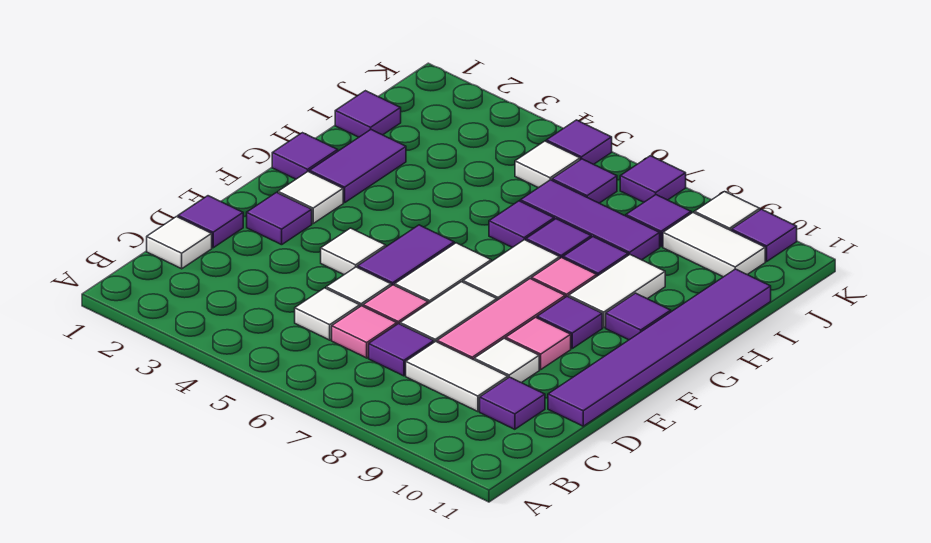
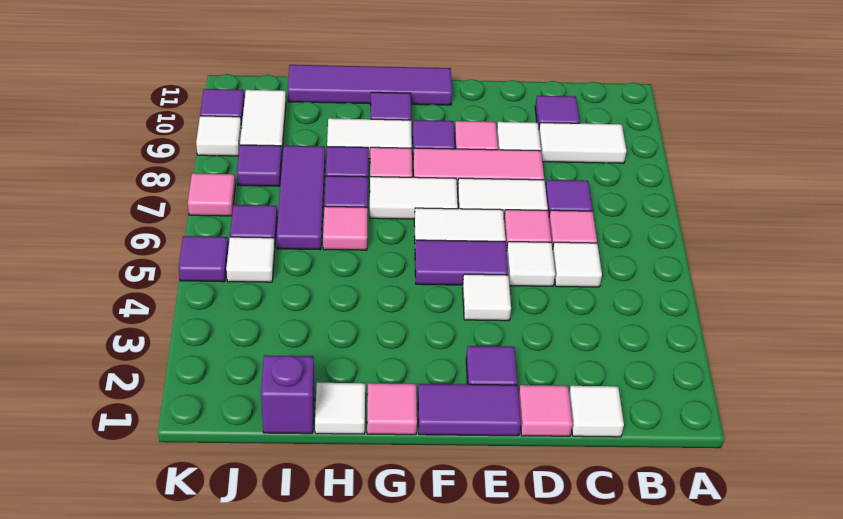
white tile C8:C9 level 1 -> white tile B9:C9 level 1
purple tile D1 level 1 -> pink tile D1 level 1
purple tile D11:I11 level 1 -> purple tile F11:I11 level 1
white tile F2 level 1 -> white tile H1 level 1
purple tile G1 level 1 -> pink tile G1 level 1
purple tile G2:H2 level 1 -> purple tile E1:F1 level 1
purple tile H6 level 1 -> pink tile H6 level 1
purple tile I1 level 1 -> purple brick I1 level 1
purple tile K7 level 1 -> pink tile K7 level 1

